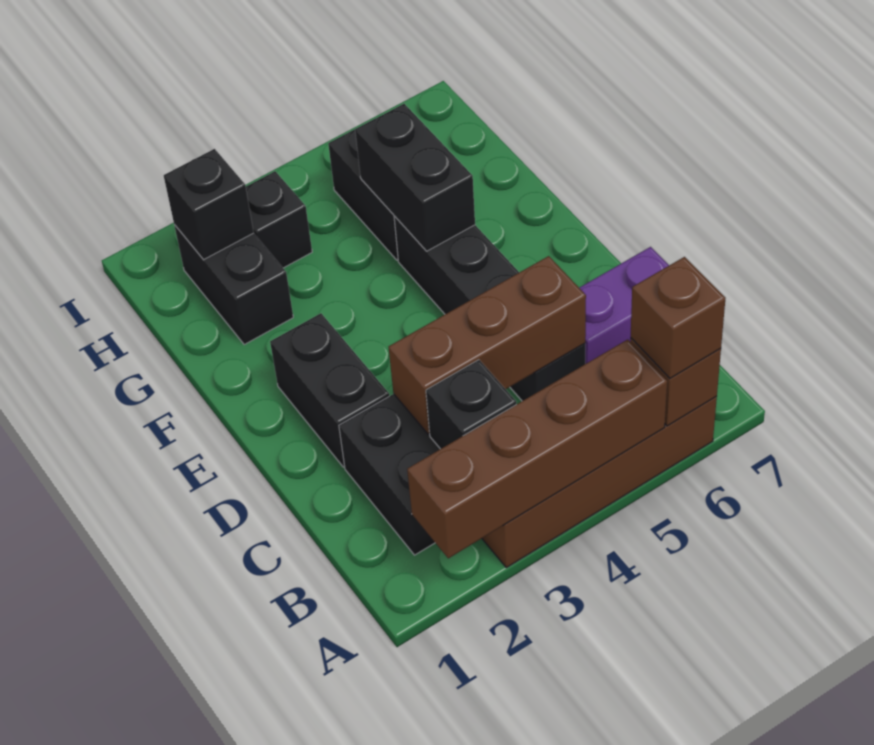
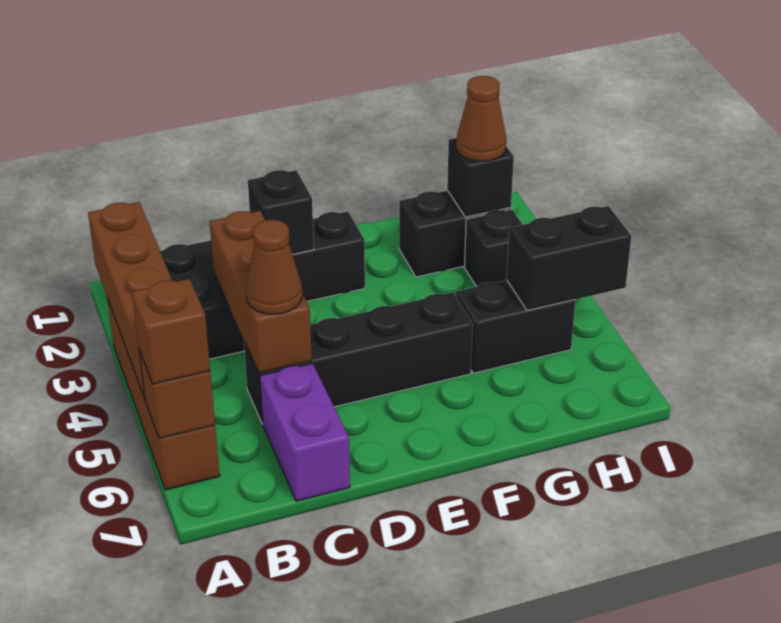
black brick B3 level 2 -> black brick D2 level 2
none -> brown cone C5 level 3
black brick F5:G5 level 2 -> black brick H5:I5 level 2
none -> brown cone H2 level 3

